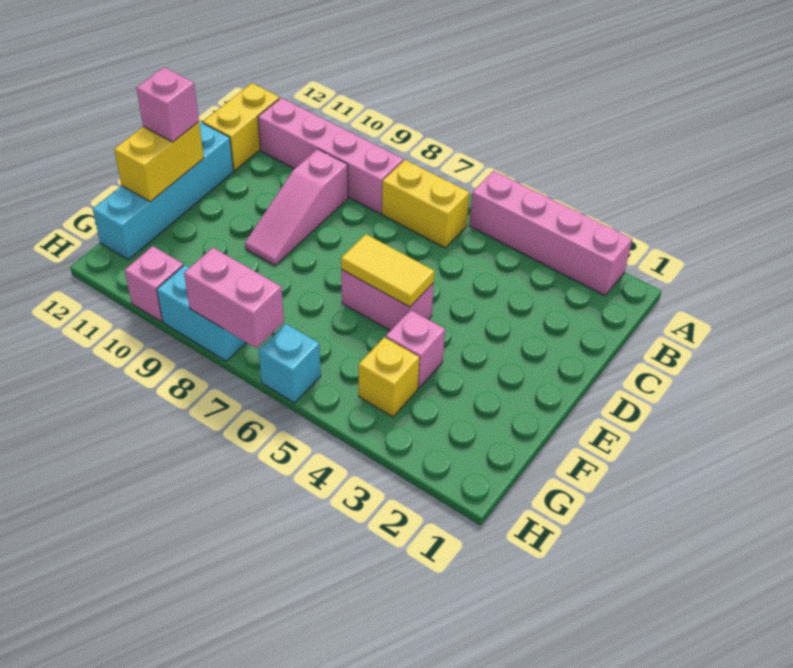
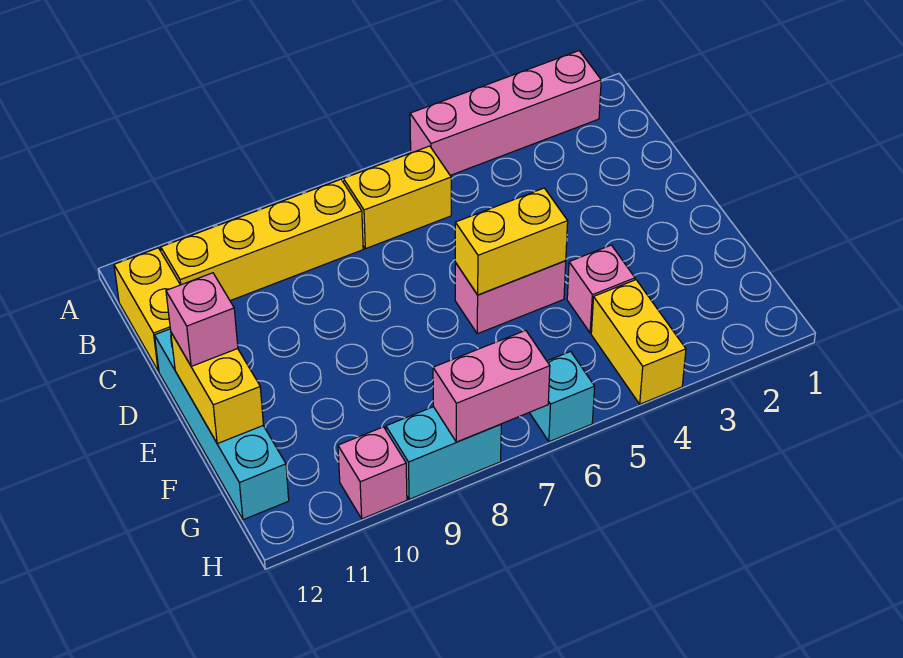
pink brick B8:B11 level 1 -> yellow brick B8:B11 level 1
pink slope C9:E9 level 1 top C -> none
yellow tile E5:E6 level 2 -> yellow brick E5:E6 level 2
yellow brick G4 level 1 -> yellow brick G4:H4 level 1

